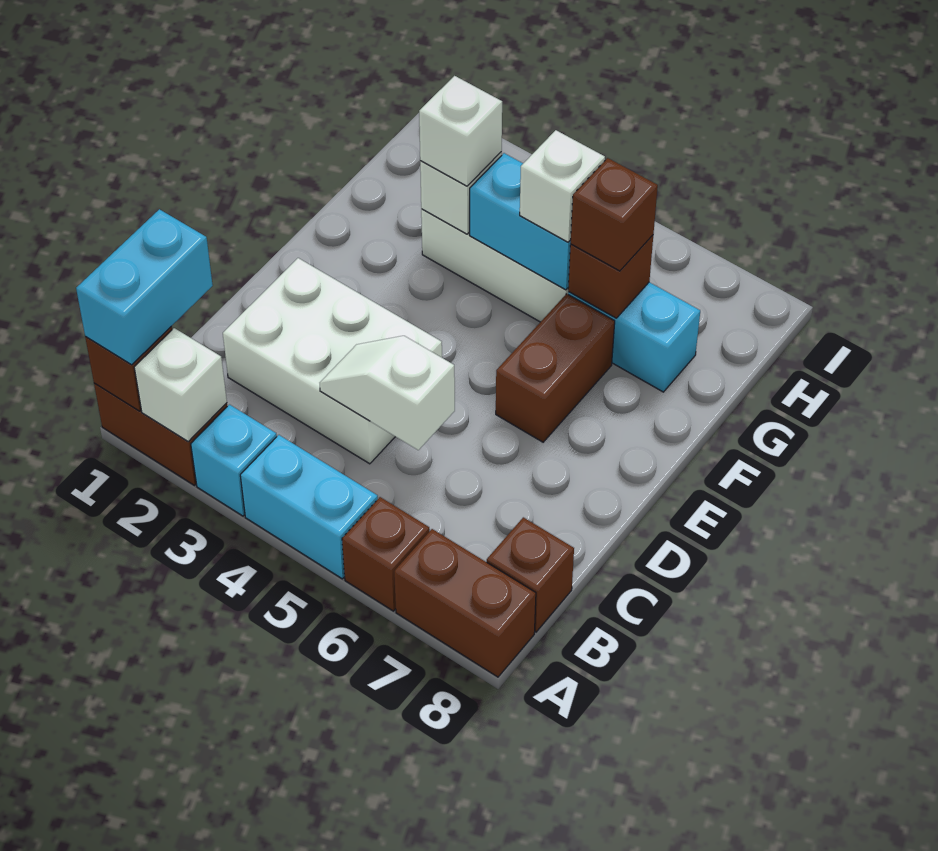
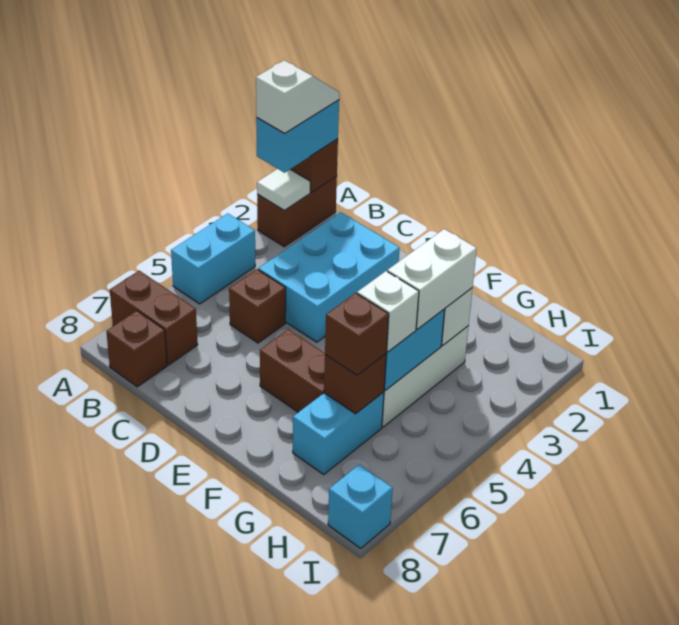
cyan brick A1:B1 level 3 -> cyan brick A1:A2 level 3
white brick A2 level 2 -> white tile A2 level 2
cyan brick A3 level 1 -> cyan brick I8 level 1
brown brick A6 level 1 -> brown brick C5 level 1
brown brick A7:A8 level 1 -> brown brick A7:B7 level 1
white brick C2:D4 level 1 -> cyan brick C2:D4 level 1
white slope C4:C5 level 2 top 5 -> white slope A1:A2 level 4 top 2
white brick G3 level 3 -> white brick G3:G4 level 3

